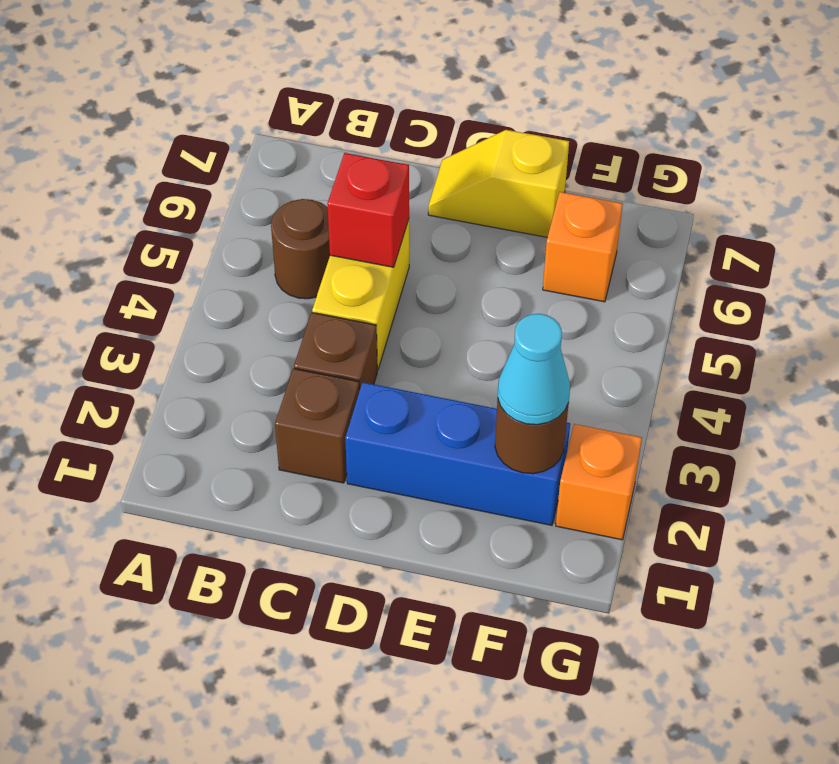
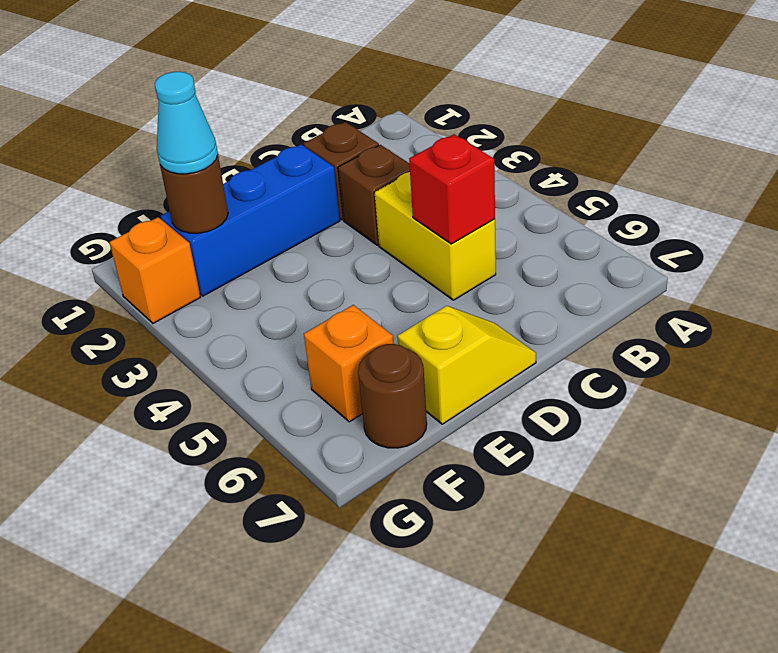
brown round brick B5 level 1 -> brown round brick F7 level 1

